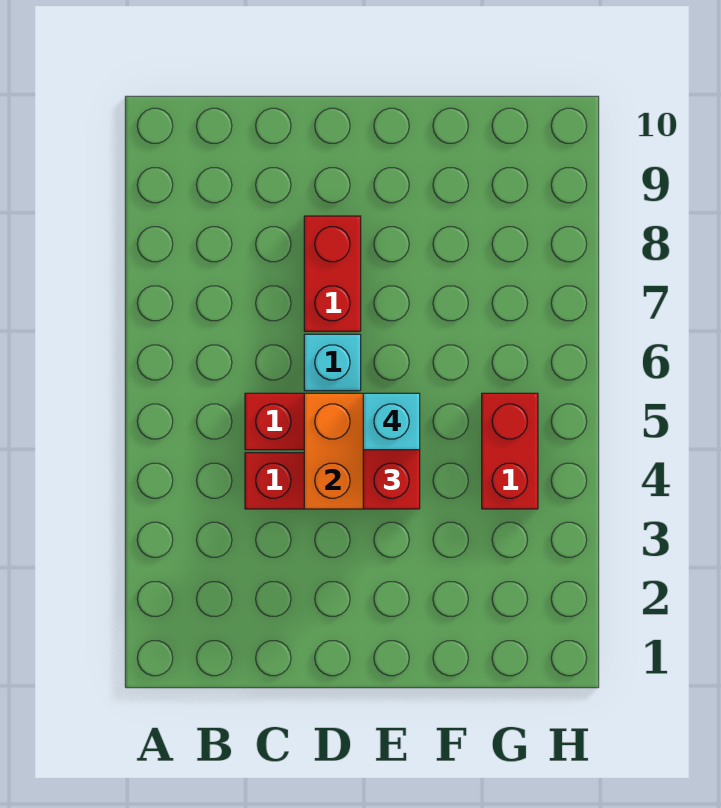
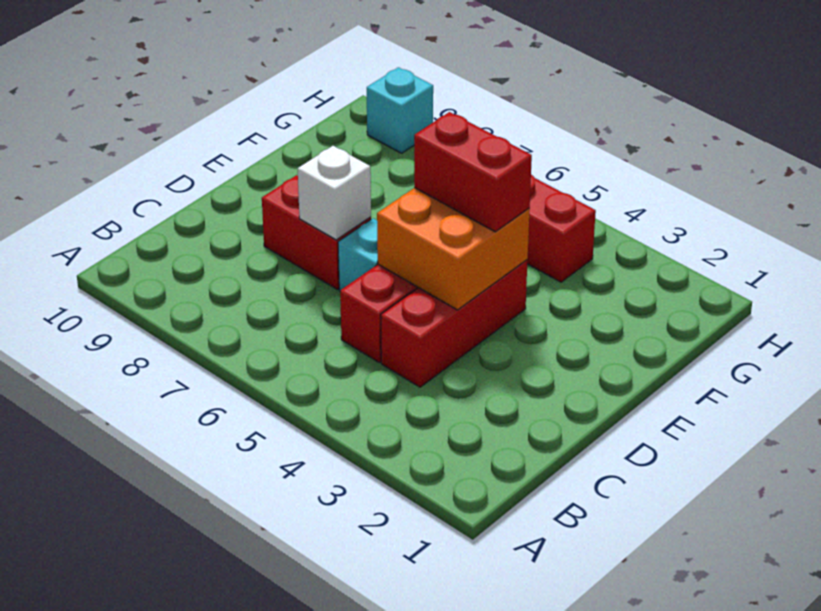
none -> white brick D7 level 2
cyan brick E5 level 4 -> cyan brick H9 level 1

